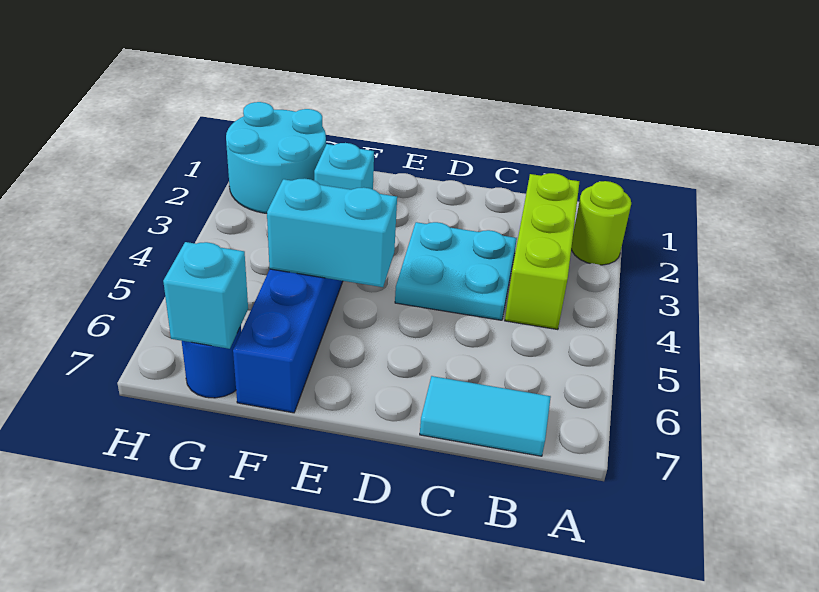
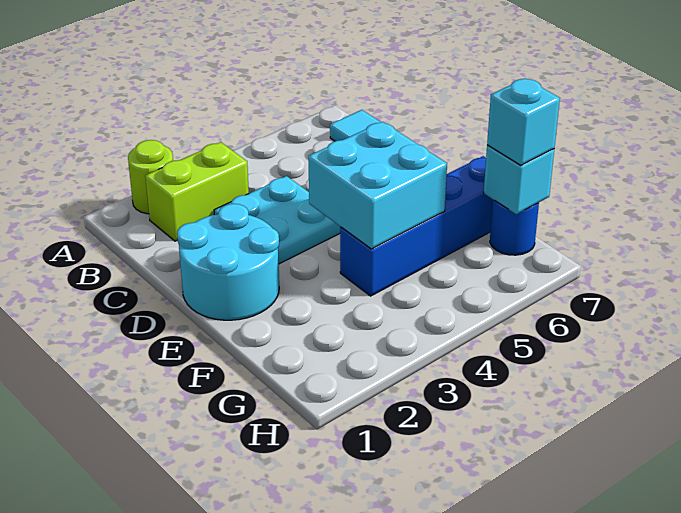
lime brick B2:B4 level 1 -> lime brick B2:B3 level 1
cyan brick E5:F5 level 2 -> cyan brick E4:F5 level 2
cyan brick F2 level 1 -> cyan brick G7 level 3
cyan round brick G1:H2 level 1 -> cyan round brick D1:E2 level 1

